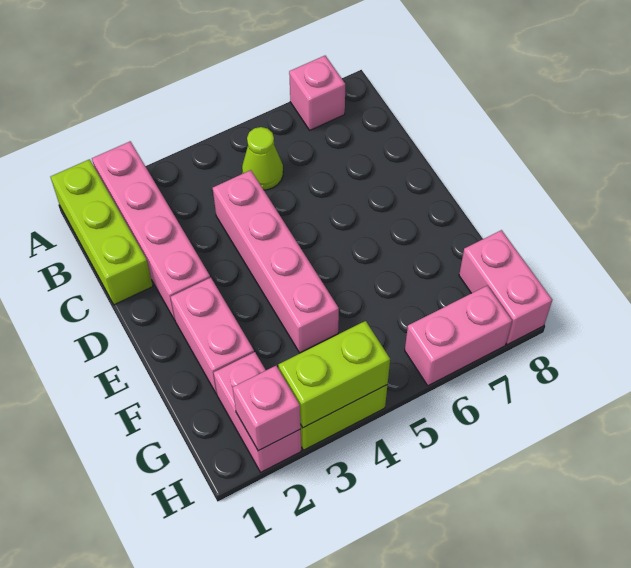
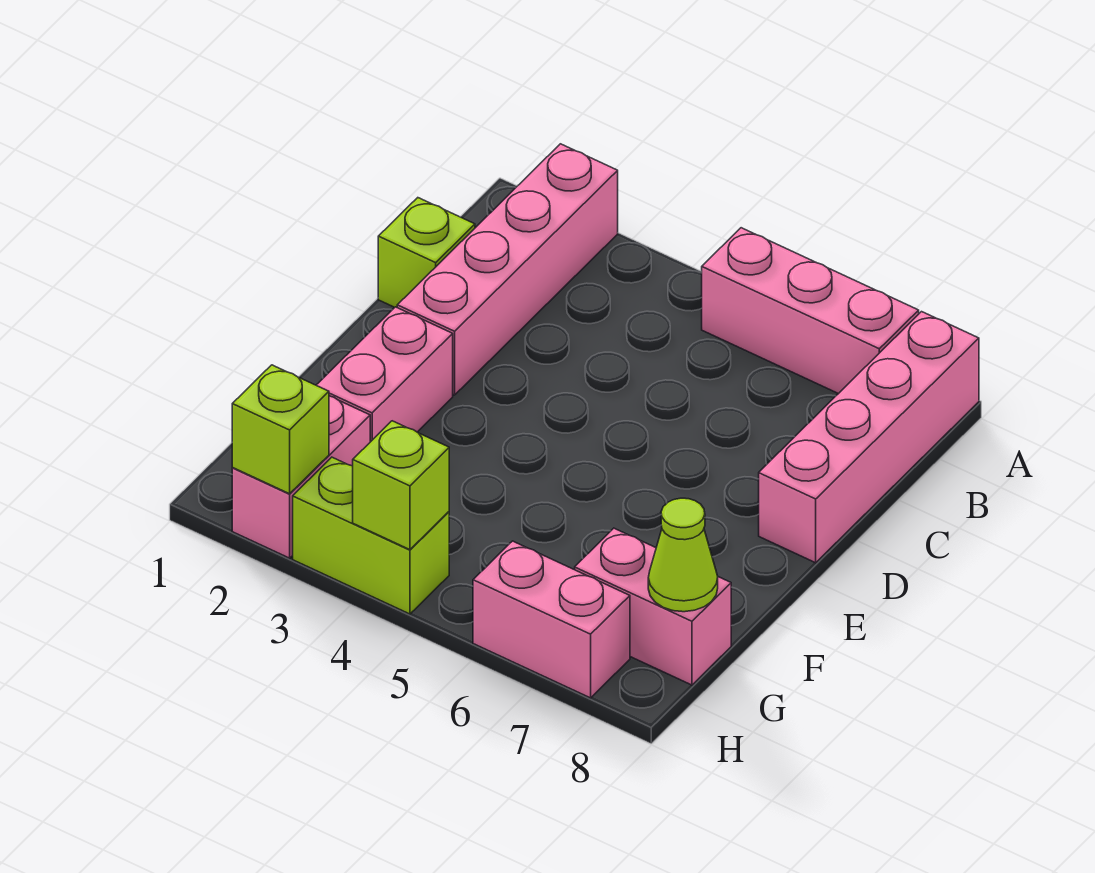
lime brick A1:C1 level 1 -> lime brick C1 level 1
pink brick A7 level 1 -> pink brick A5:A7 level 1
lime cone B5 level 1 -> lime cone G8 level 2
pink brick C4:F4 level 1 -> pink brick A8:D8 level 1
pink brick G8:H8 level 1 -> pink brick G7:G8 level 1
pink brick H2 level 2 -> lime brick H2 level 2
lime brick H3:H4 level 2 -> lime brick H4 level 2

